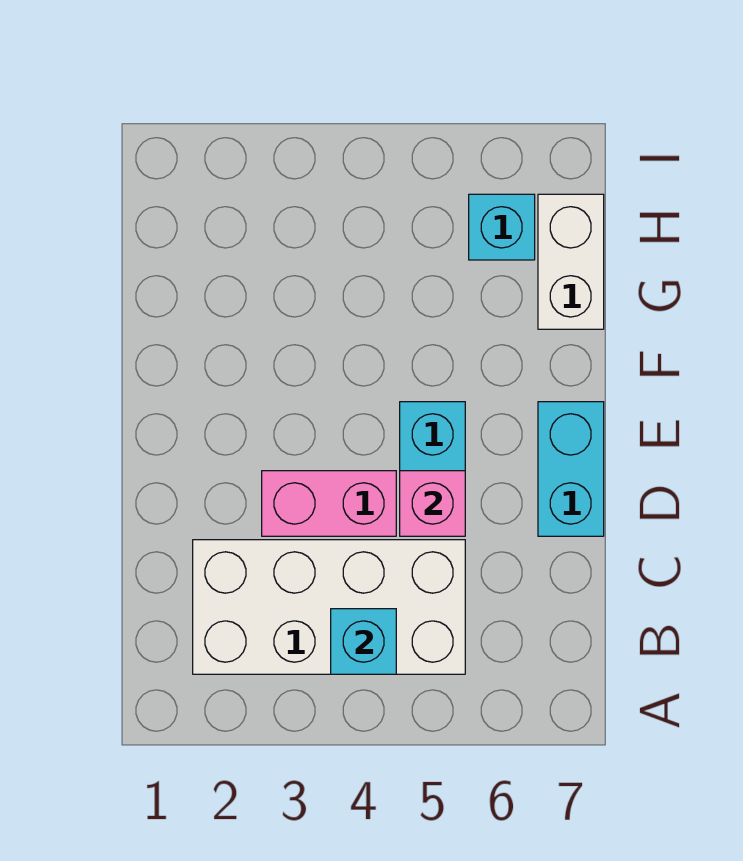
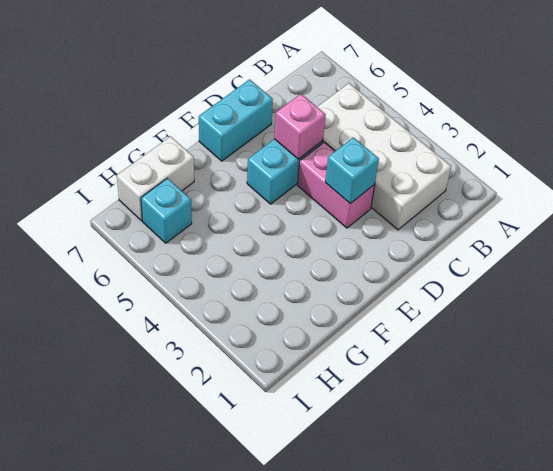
cyan brick B4 level 2 -> cyan brick D3 level 2

